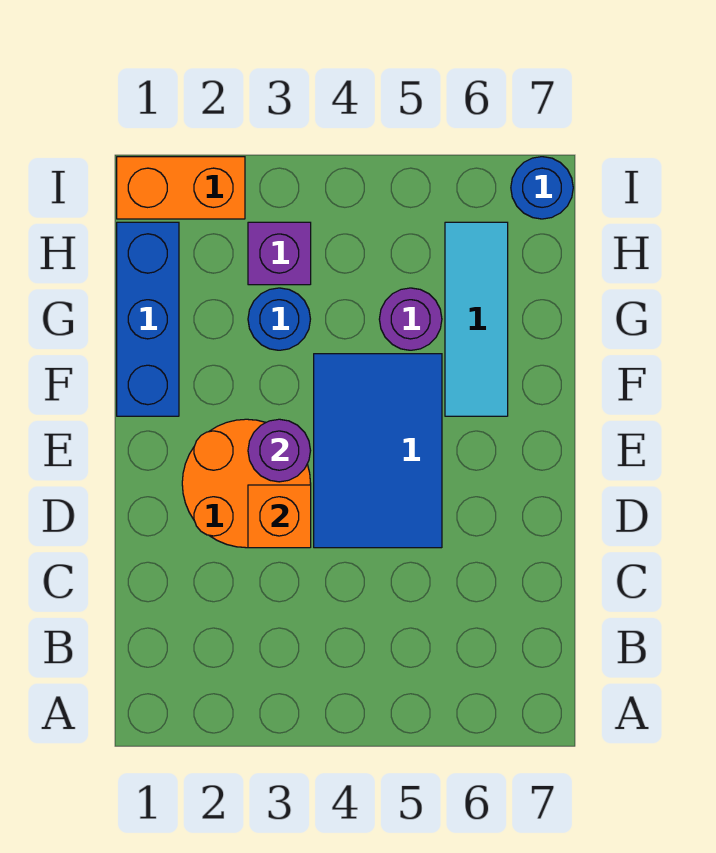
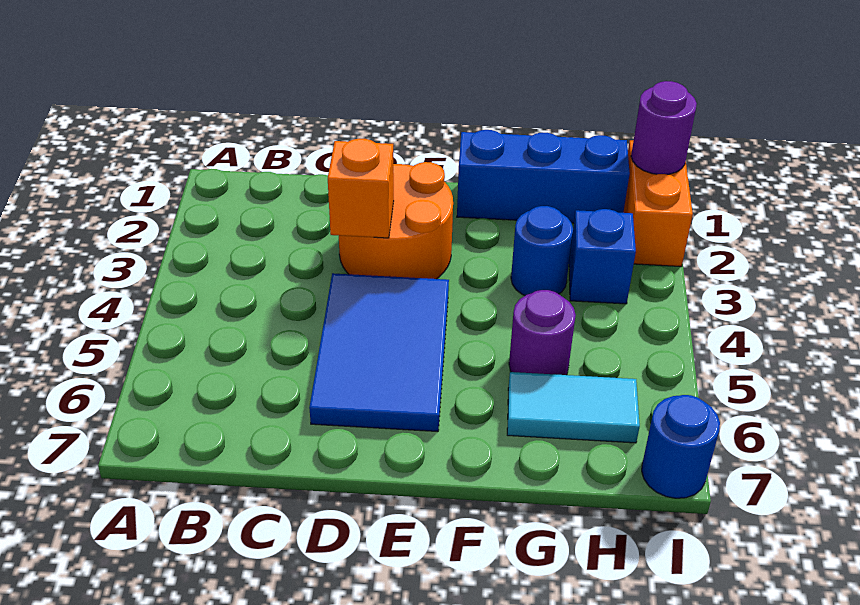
blue tile D4:F5 level 1 -> blue tile D4:E6 level 1
purple round brick E3 level 2 -> purple round brick I1 level 2
cyan tile F6:H6 level 1 -> cyan tile G6:H6 level 1
purple brick H3 level 1 -> blue brick H3 level 1

